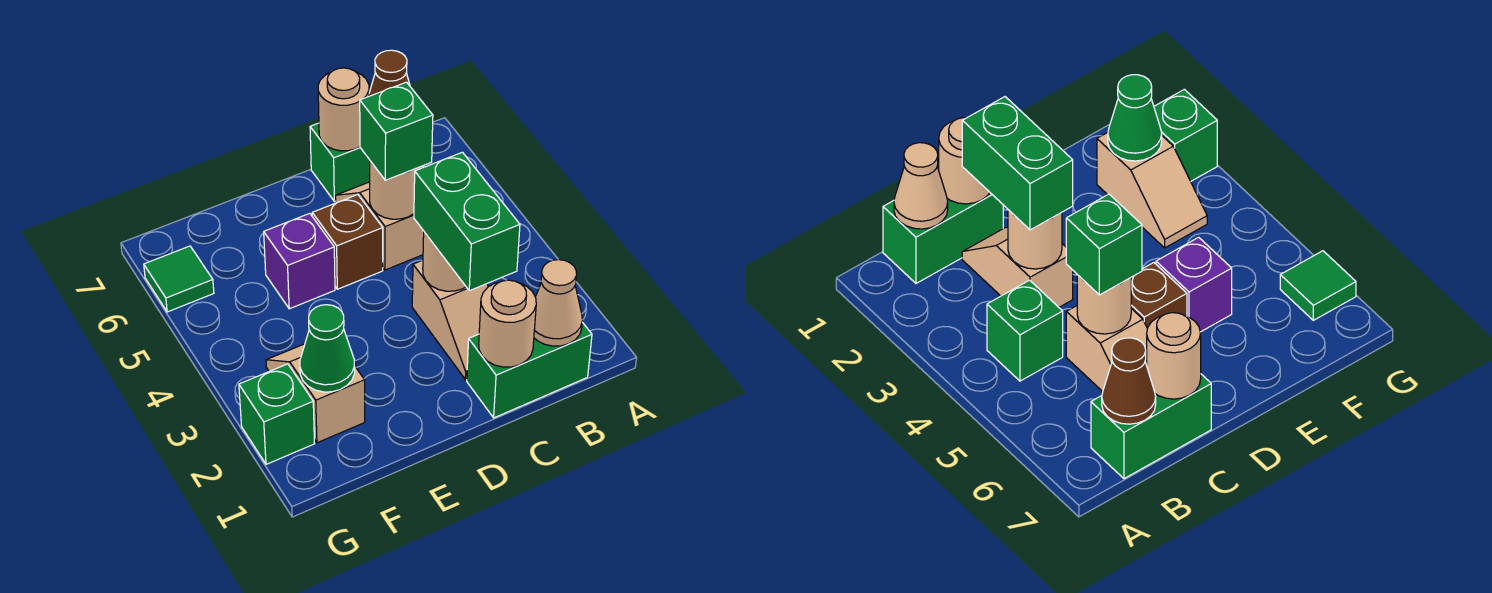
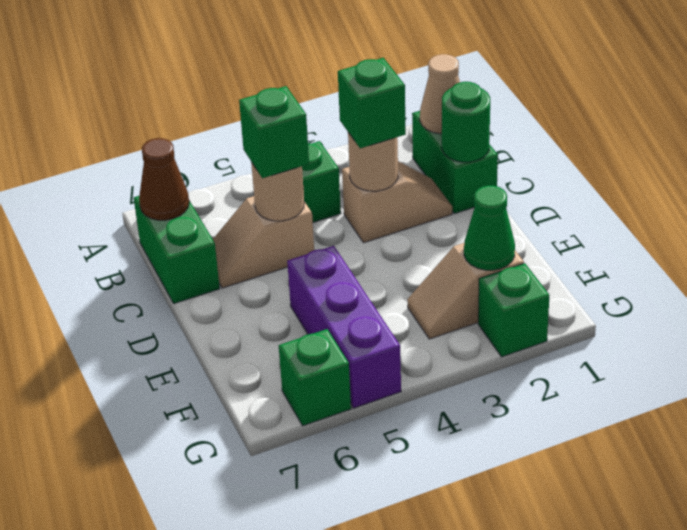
tan round brick C1 level 2 -> green round brick C1 level 2
green brick C2:C3 level 3 -> green brick C3 level 3
tan round brick C7 level 2 -> none
brown brick D5 level 1 -> none
purple brick E5 level 1 -> purple brick E5:G5 level 1
green tile G6 level 1 -> green brick G6 level 1

